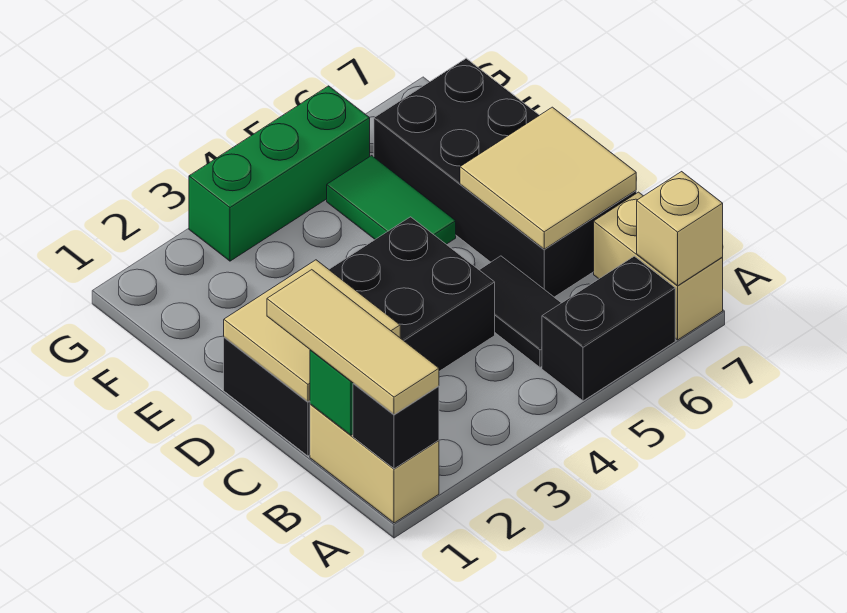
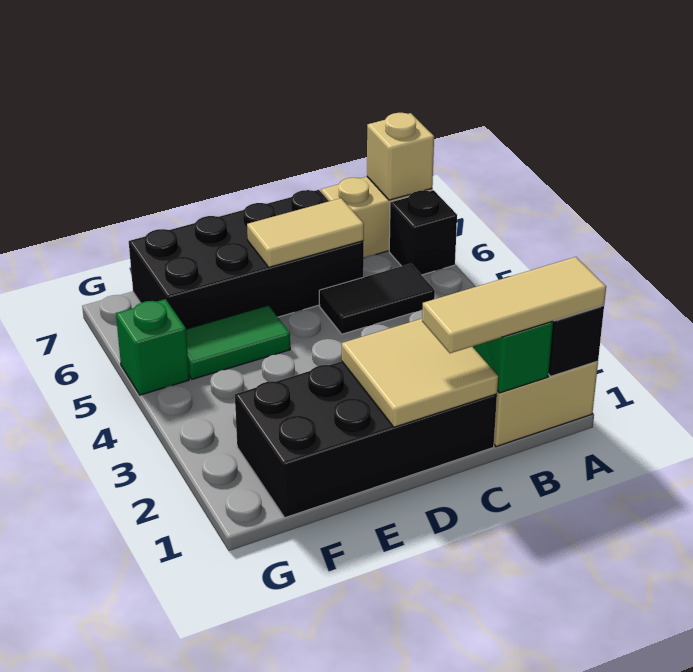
black brick A5:A6 level 1 -> black brick A6 level 1
black brick C1:D4 level 1 -> black brick C1:F2 level 1
tan tile C6:D7 level 2 -> tan tile C6:D6 level 2
green brick G3:G5 level 1 -> green brick G5 level 1

